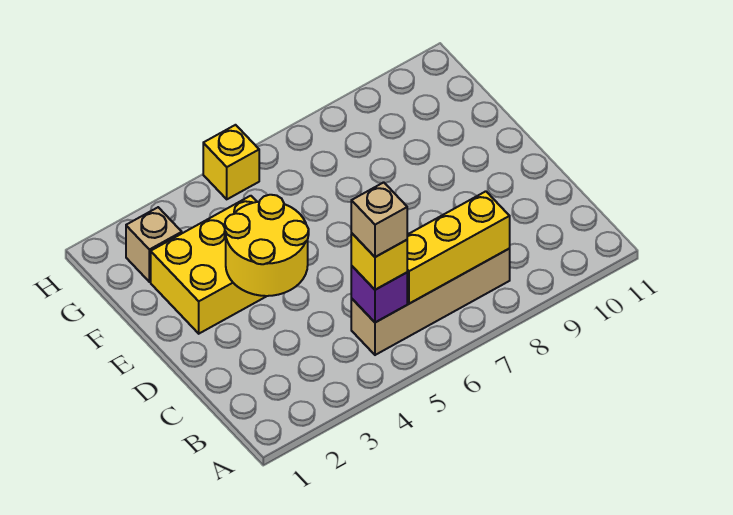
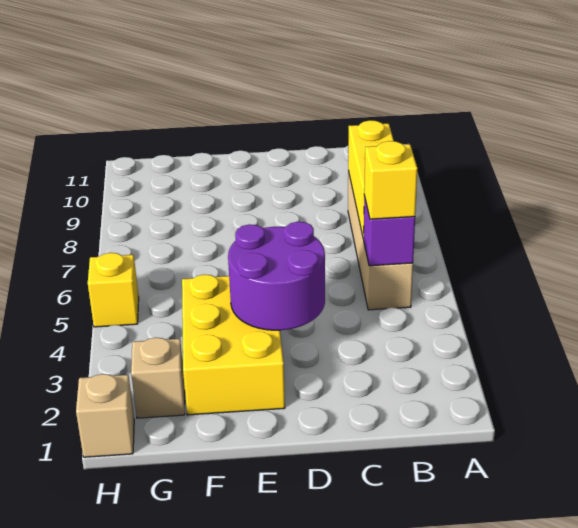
tan brick B5 level 4 -> tan brick H1 level 1
yellow round brick D3:E4 level 2 -> purple round brick D3:E4 level 2

